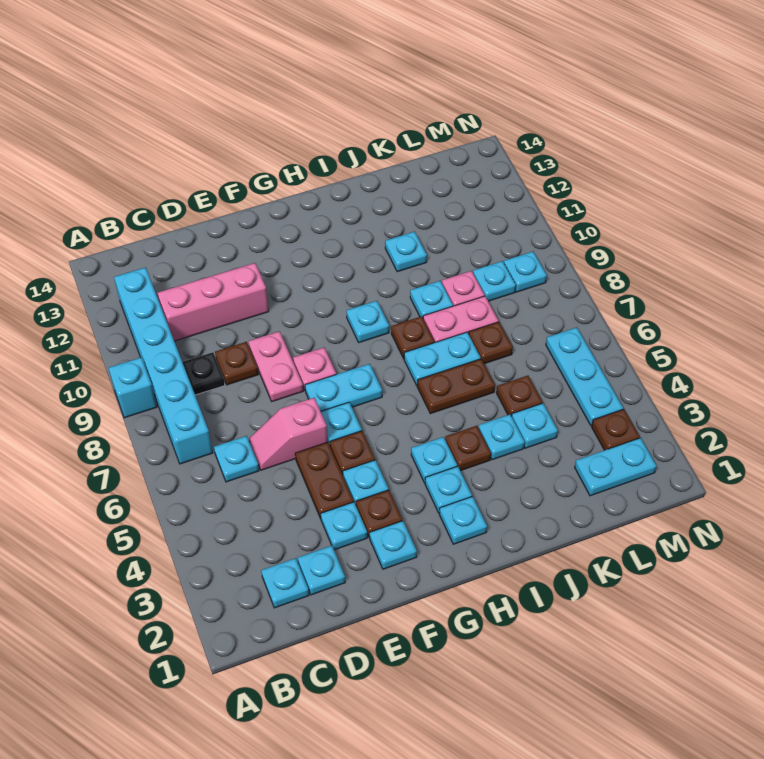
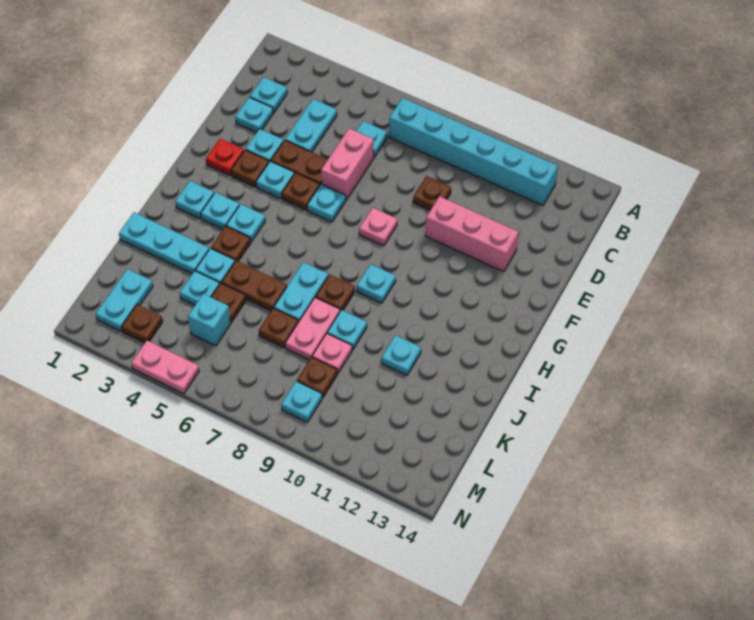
cyan brick A9 level 1 -> cyan brick L5 level 1
black plate C9 level 1 -> none
pink brick C11:E11 level 1 -> pink brick E10:E12 level 1
pink slope D6:E6 level 1 top E -> pink brick D6:E6 level 1
pink plate E8:E9 level 1 -> pink plate N4:N5 level 1
cyan plate F2 level 1 -> red plate F2 level 1
cyan plate F7:G7 level 1 -> cyan plate C4:D4 level 1
brown plate I6:J6 level 1 -> brown plate J5:J6 level 1
cyan plate L9 level 1 -> brown plate L9 level 1
cyan plate M4:M6 level 1 -> cyan plate J1:J3 level 1

